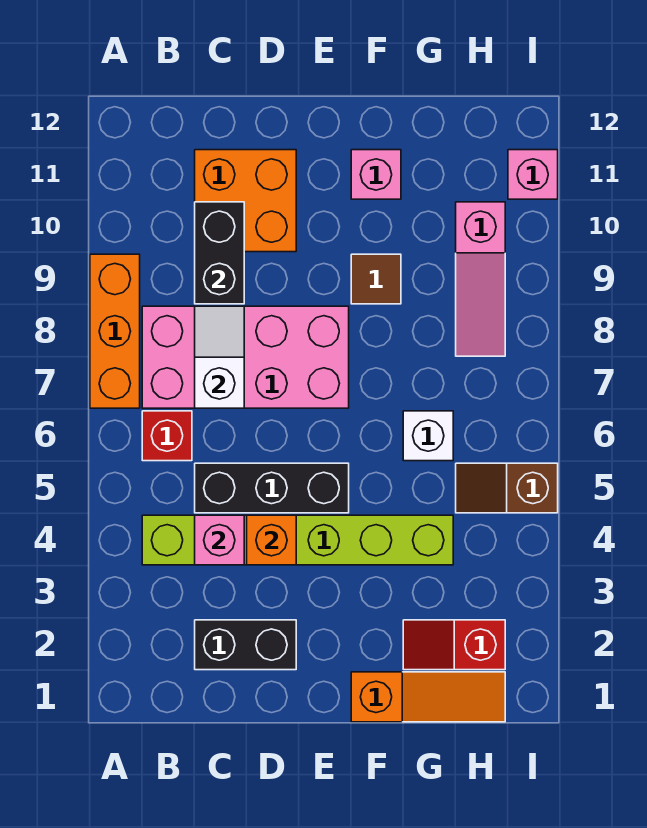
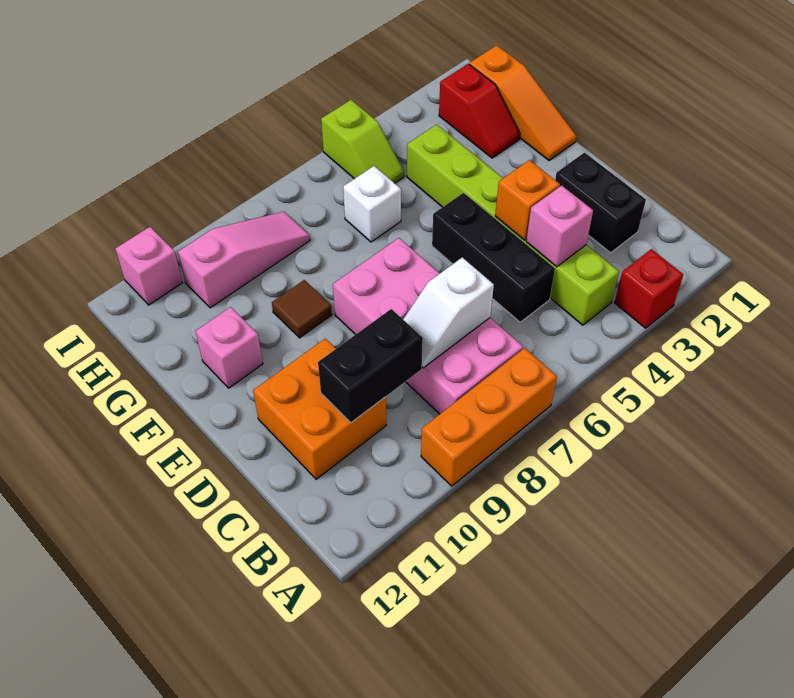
red brick B6 level 1 -> red brick A3 level 1
orange slope F1:H1 level 1 top F -> orange slope F1:H1 level 1 top H
brown slope H5:I5 level 1 top I -> lime slope H5:I5 level 1 top I

